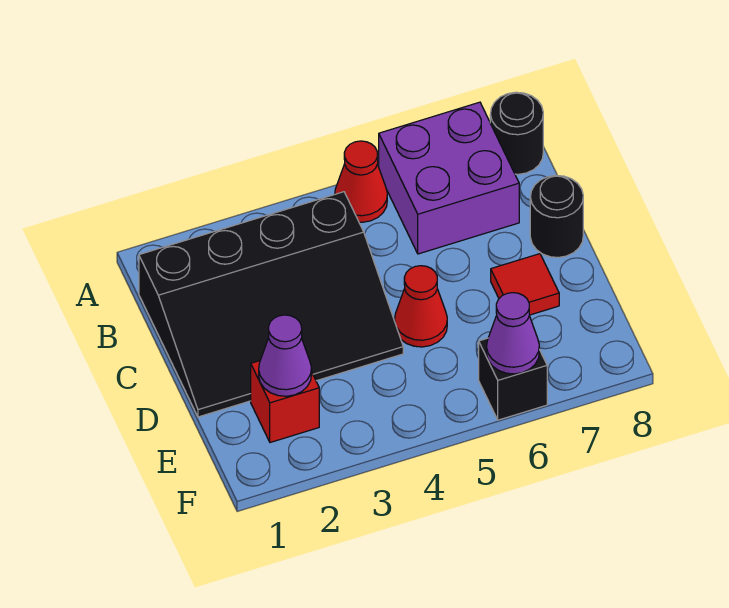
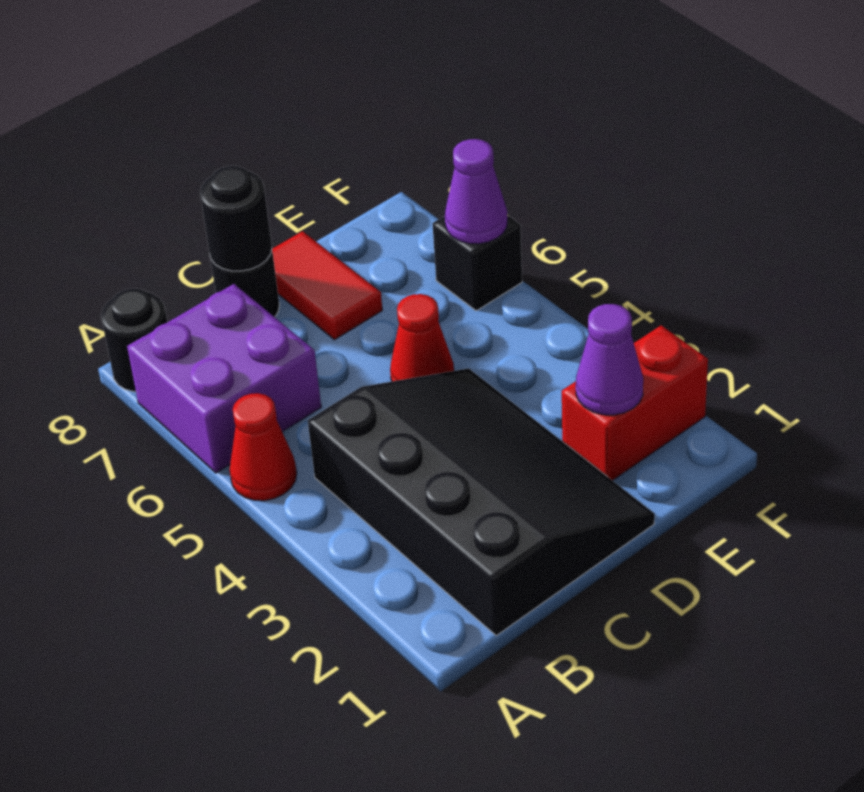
none -> black round brick C8 level 2
red tile D7 level 1 -> red tile D7:D8 level 1
red brick E2 level 1 -> red brick E2:F2 level 1

